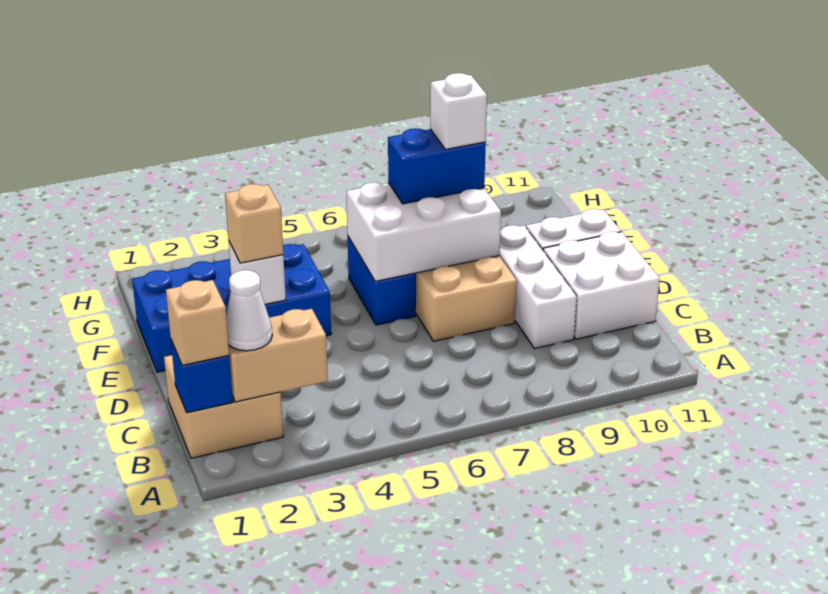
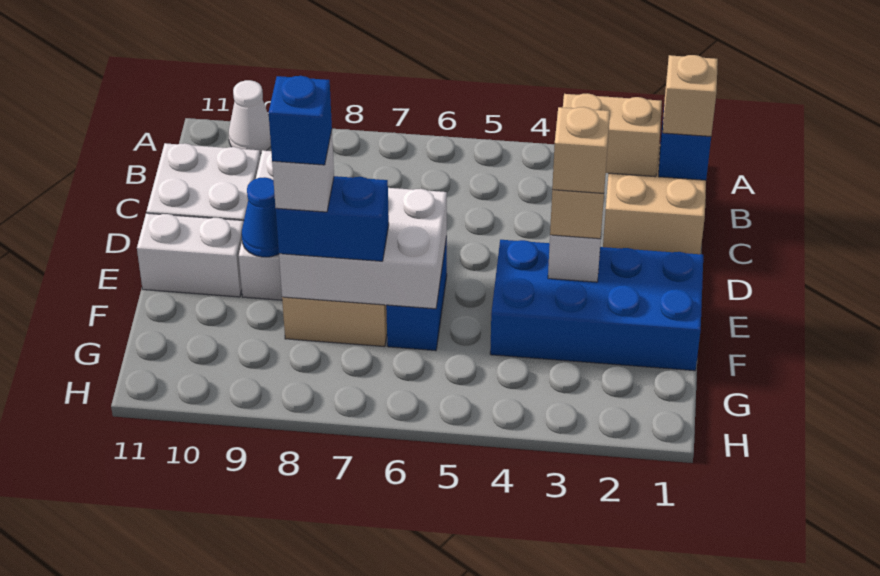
white cone B2 level 3 -> white cone A10 level 1
none -> tan brick E3 level 4
none -> blue cone E9 level 2
none -> blue brick F8 level 5

